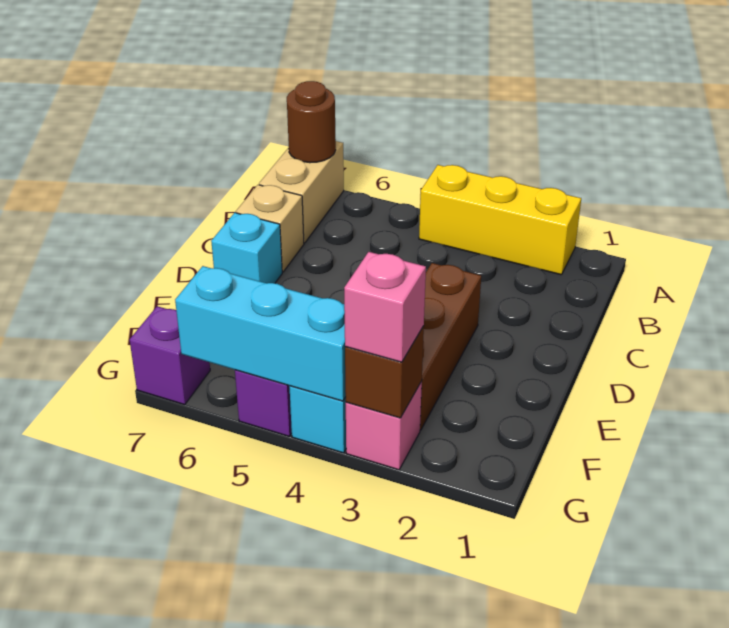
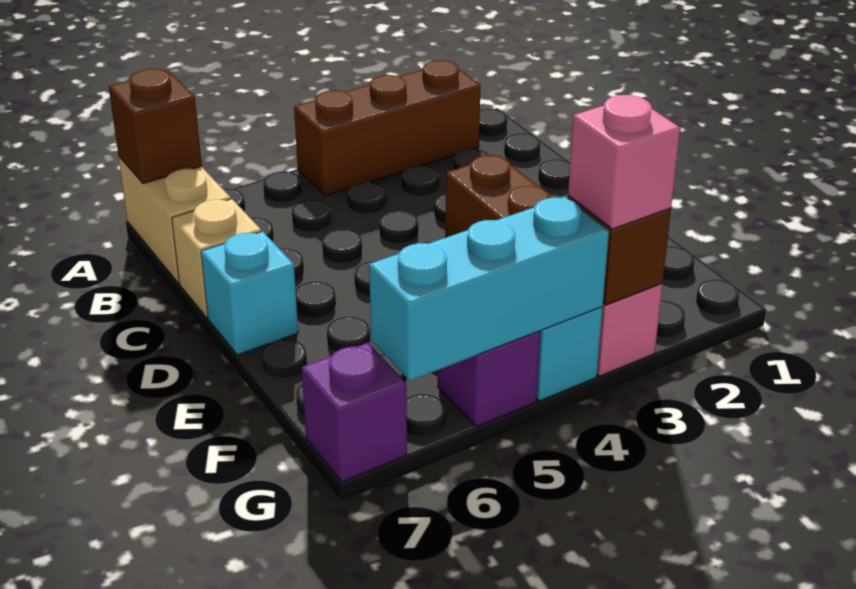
yellow brick A2:A4 level 1 -> brown brick A2:A4 level 1
brown round brick A7 level 2 -> brown brick A7 level 2

